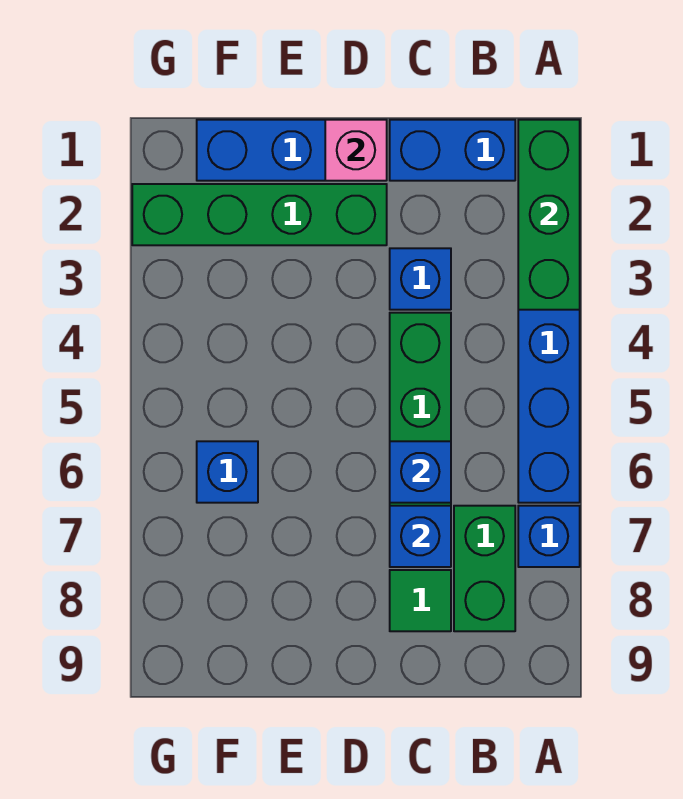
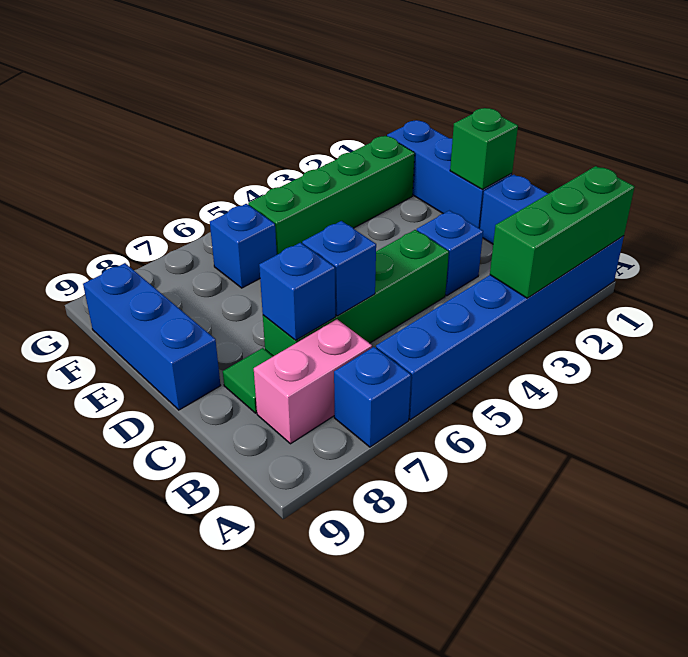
green brick B7:B8 level 1 -> pink brick B7:B8 level 1
pink brick D1 level 2 -> green brick D1 level 2
green brick D2:G2 level 1 -> green brick F2:F5 level 1
none -> blue brick D9:F9 level 1

